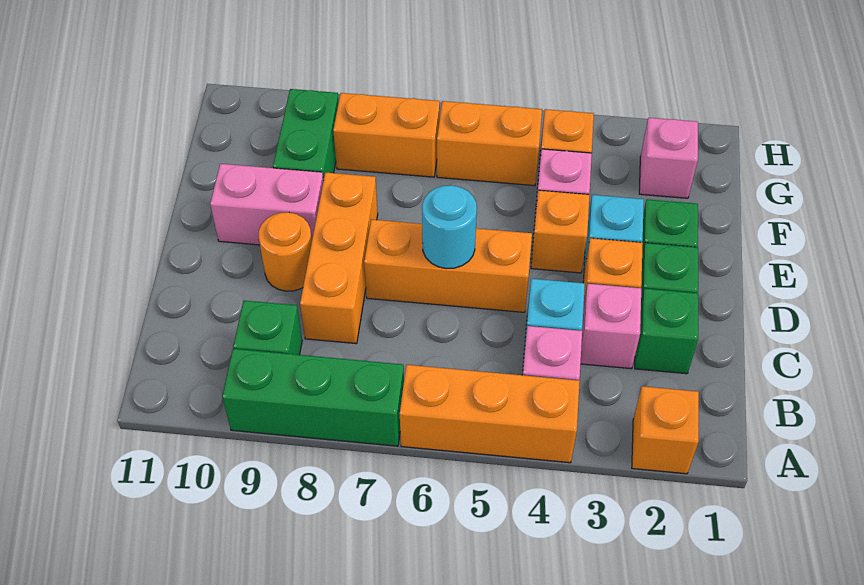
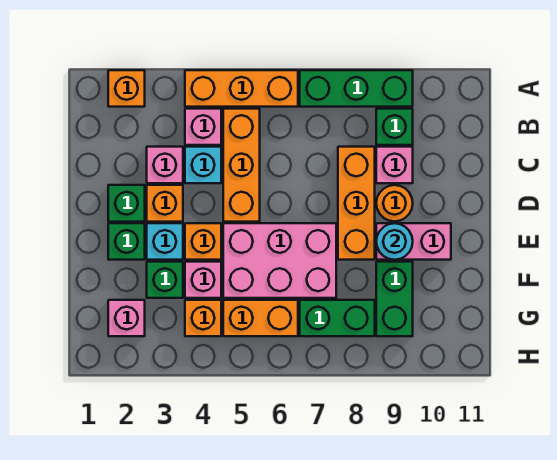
green brick C2 level 1 -> green brick F3 level 1
none -> pink brick C9 level 1
orange brick D5:D7 level 1 -> orange brick B5:D5 level 1
cyan round brick D6 level 2 -> cyan round brick E9 level 2
none -> pink brick E5:F7 level 1
orange brick G7:G8 level 1 -> green brick G7:G8 level 1

